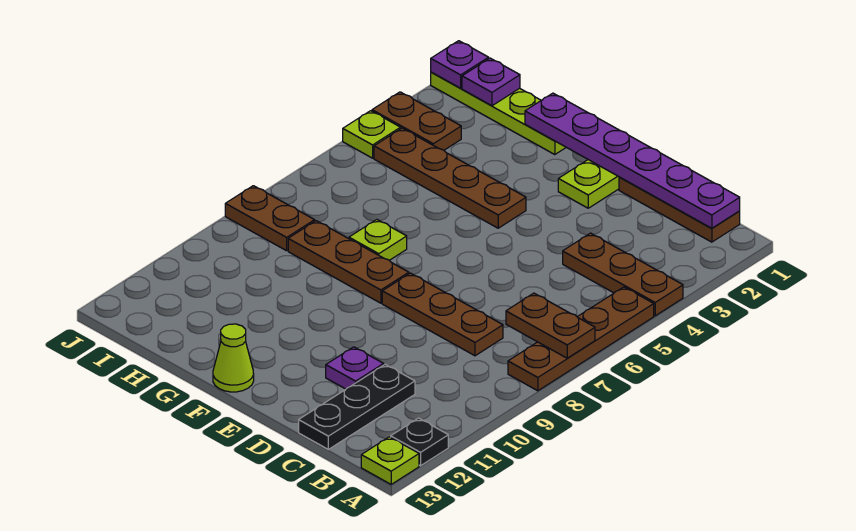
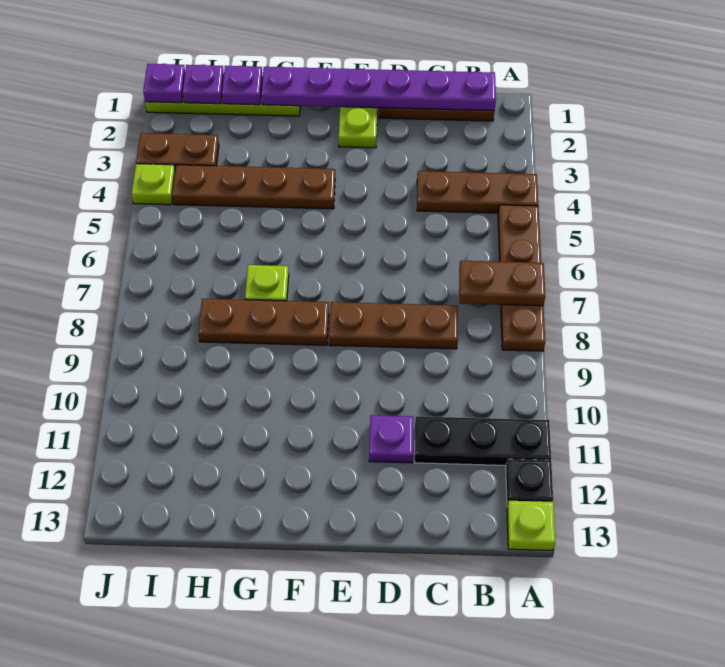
black plate C11:C13 level 1 -> black plate A11:C11 level 1
lime cone F13 level 1 -> none
none -> purple plate H1 level 2
brown plate I8:J8 level 1 -> none

